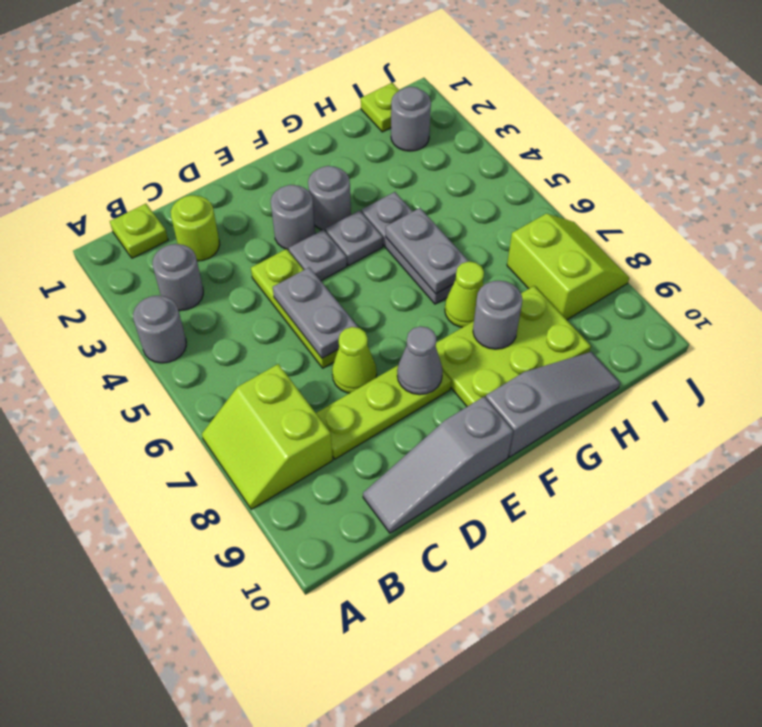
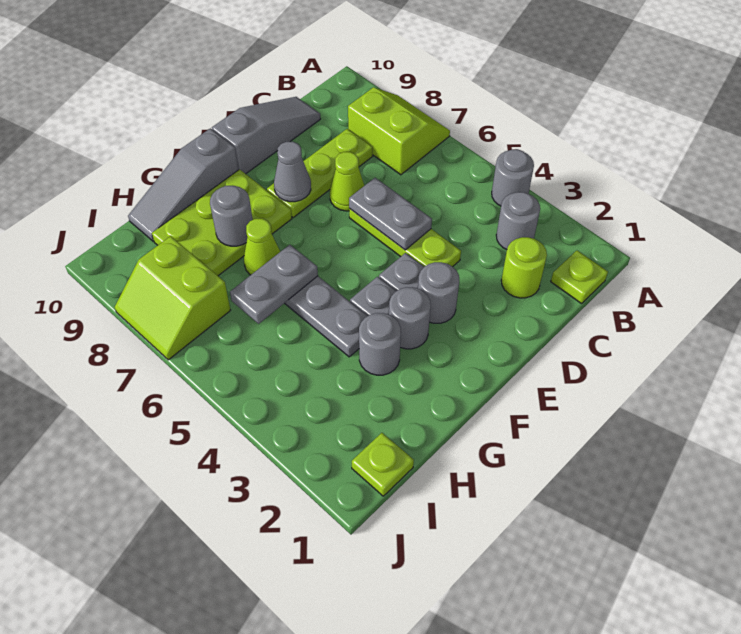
grey plate G5:G6 level 2 -> grey plate G6:H6 level 2
grey round brick I2 level 1 -> grey round brick G3 level 1

